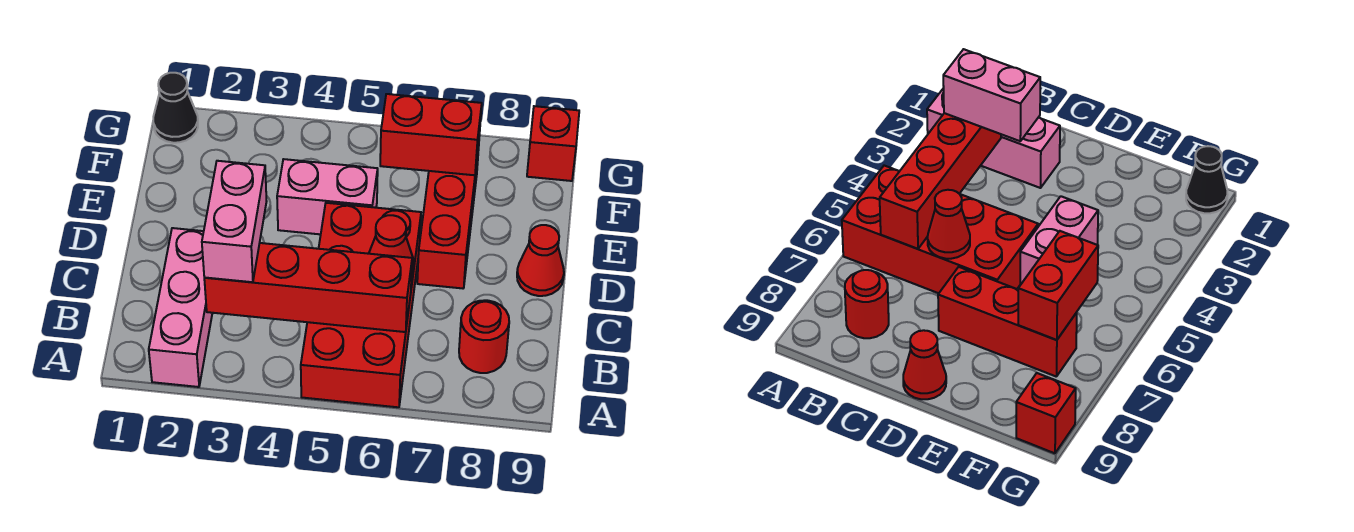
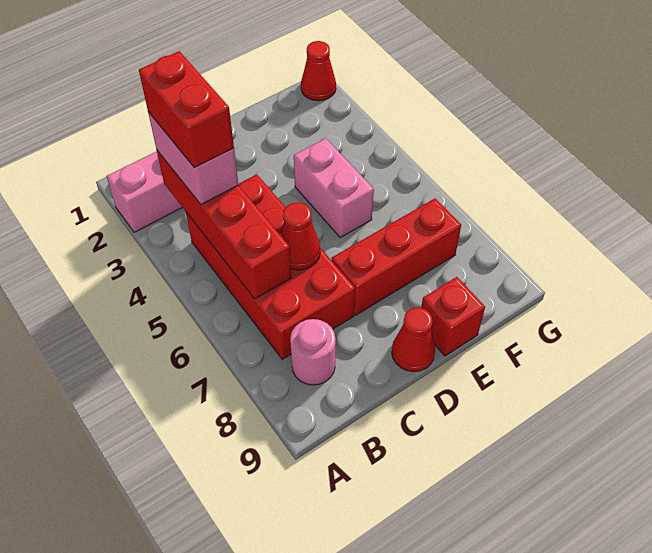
red brick A5:D6 level 1 -> red brick B4:C7 level 1
pink brick B3:C3 level 3 -> pink brick B3:B4 level 3
red round brick B8 level 1 -> pink round brick B8 level 1
red brick F6:F7 level 2 -> red brick B3:B4 level 4
black cone G1 level 1 -> red cone G1 level 1
red brick G9 level 1 -> red brick E9 level 1

